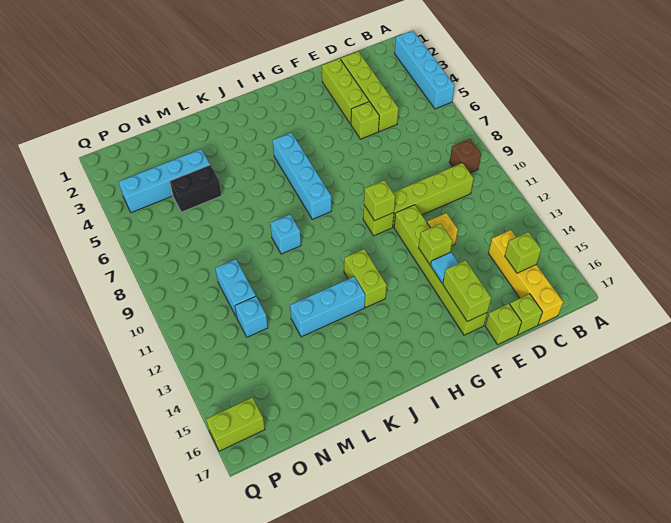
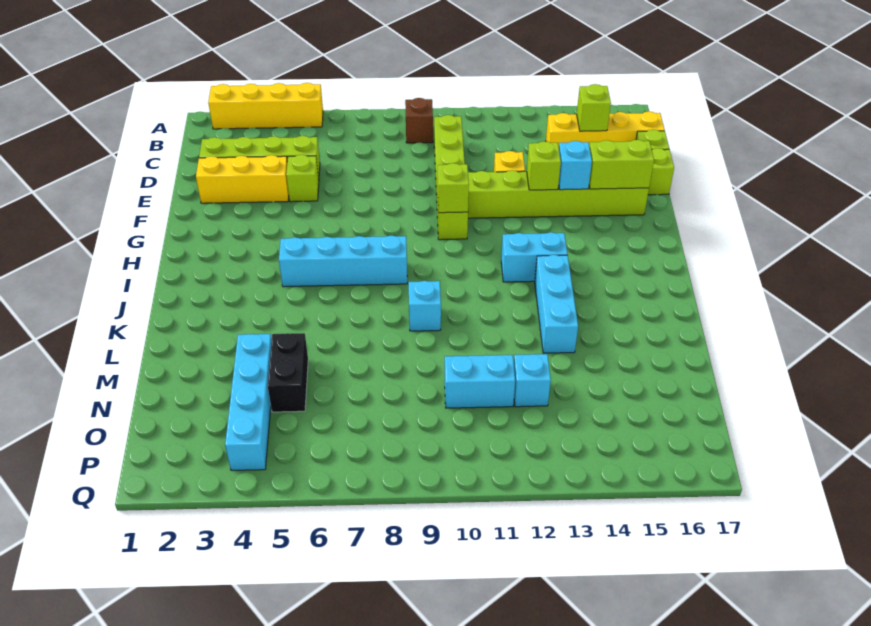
cyan brick A2:A5 level 1 -> yellow brick A2:A5 level 1
lime brick E2:E4 level 1 -> yellow brick E2:E4 level 1
cyan tile F14 level 2 -> cyan brick F14 level 2
lime brick I12:I13 level 1 -> cyan brick I12:I13 level 1
lime brick P16:Q16 level 1 -> none

